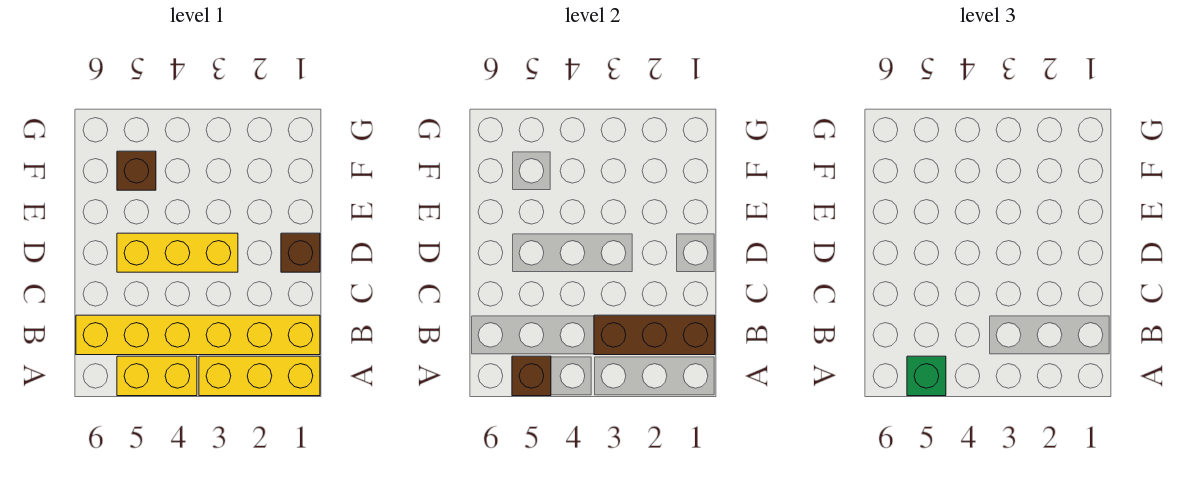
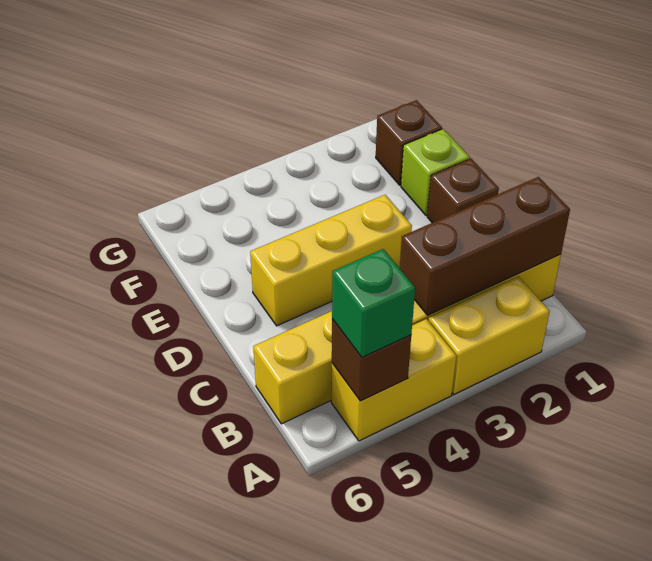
yellow brick A1:A3 level 1 -> yellow brick A2:A3 level 1
none -> lime brick E1 level 1
brown brick F5 level 1 -> brown brick F1 level 1

